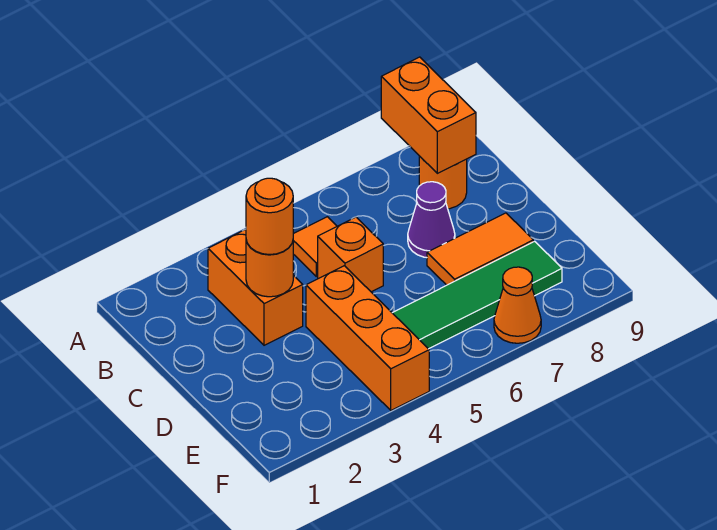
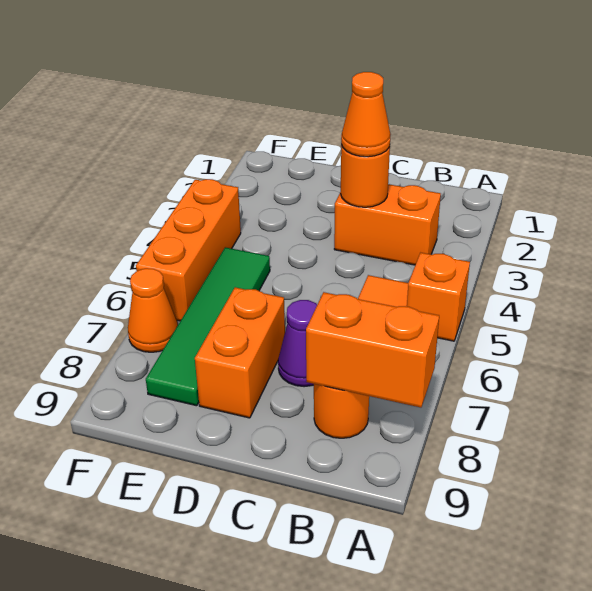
orange round brick C3 level 3 -> orange cone C3 level 3
orange brick C5 level 1 -> orange brick A5 level 1
orange brick D4:F4 level 1 -> orange brick F4:F6 level 1
orange tile D7:D8 level 1 -> orange brick D7:D8 level 1

